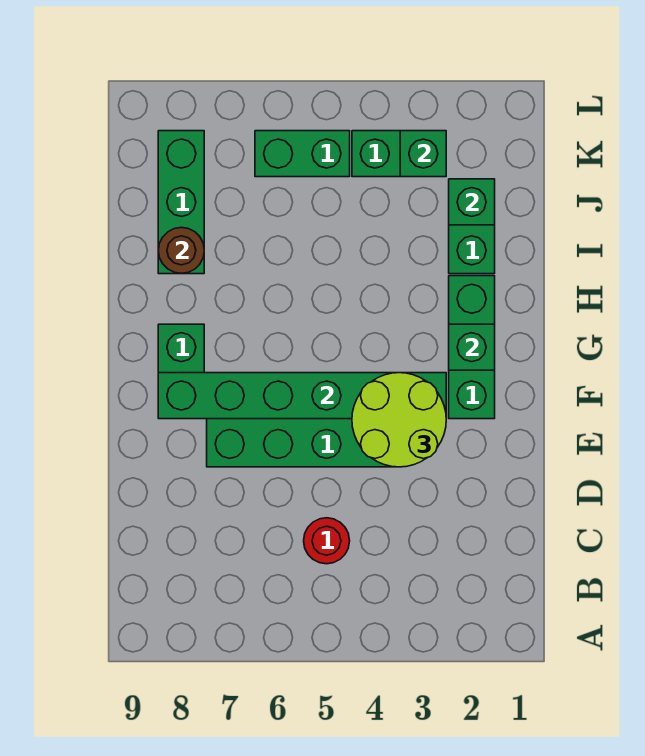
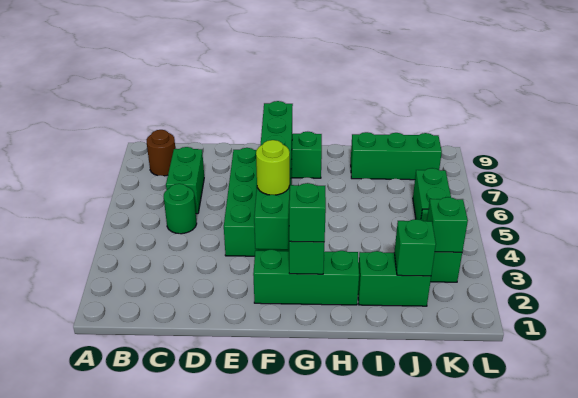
red round brick C5 level 1 -> green round brick C5 level 1
none -> green brick C6:C7 level 1
lime round brick E3:F4 level 3 -> lime round brick F4 level 3
none -> green brick G2 level 3
brown round brick I8 level 2 -> brown round brick B8 level 1

